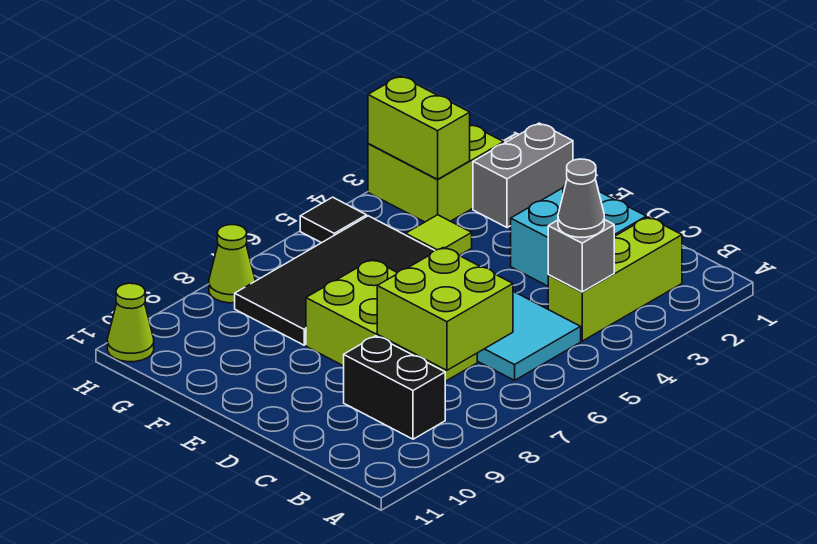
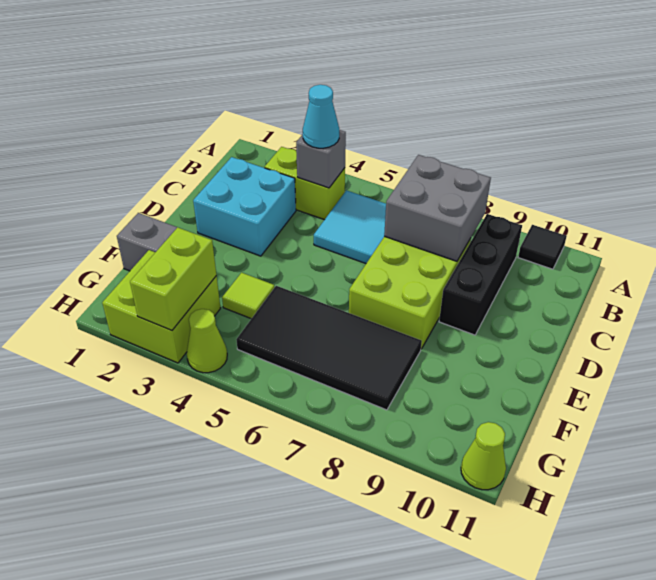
lime brick B2:B4 level 1 -> lime brick B3:B4 level 1
grey cone B4 level 3 -> cyan cone B4 level 3
lime brick B7:C8 level 2 -> grey brick B7:C8 level 2
black brick B9:C9 level 1 -> black brick B9:D9 level 1
black tile H5 level 1 -> black tile A10 level 1
lime cone H8 level 1 -> lime cone H4 level 1

